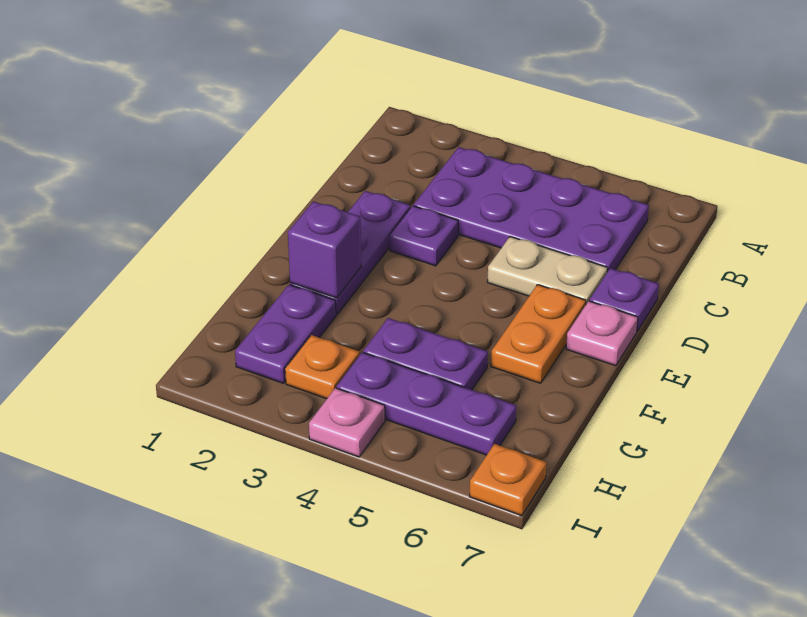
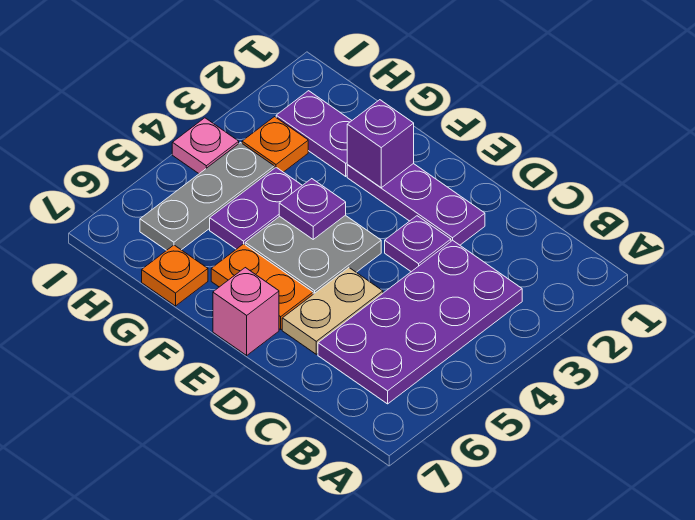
purple plate D7 level 1 -> purple plate F4 level 2
none -> grey plate E4:F5 level 1
pink plate E7 level 1 -> pink brick E7 level 1
purple plate H4:H6 level 1 -> grey plate H4:H6 level 1
orange plate I7 level 1 -> orange plate G7 level 1

